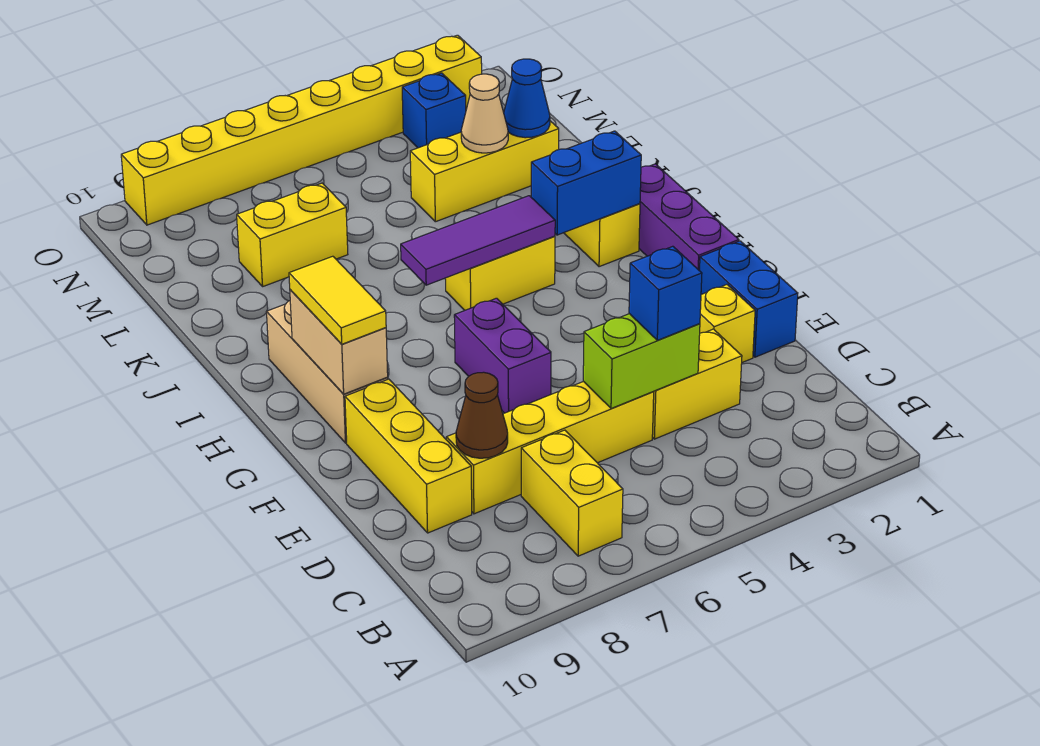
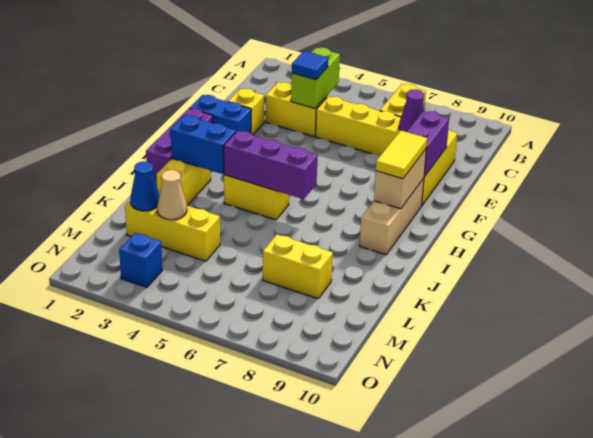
lime brick D4:D5 level 2 -> lime brick C4:D4 level 2
blue brick D4 level 3 -> blue tile D4 level 3
brown cone D8 level 2 -> purple cone D8 level 2
blue brick E1:F1 level 1 -> blue brick F1:F2 level 1
purple brick F6:G6 level 1 -> purple brick E9:F9 level 2
purple tile I4:I6 level 2 -> purple brick I4:I6 level 2
yellow brick O2:O9 level 1 -> none

